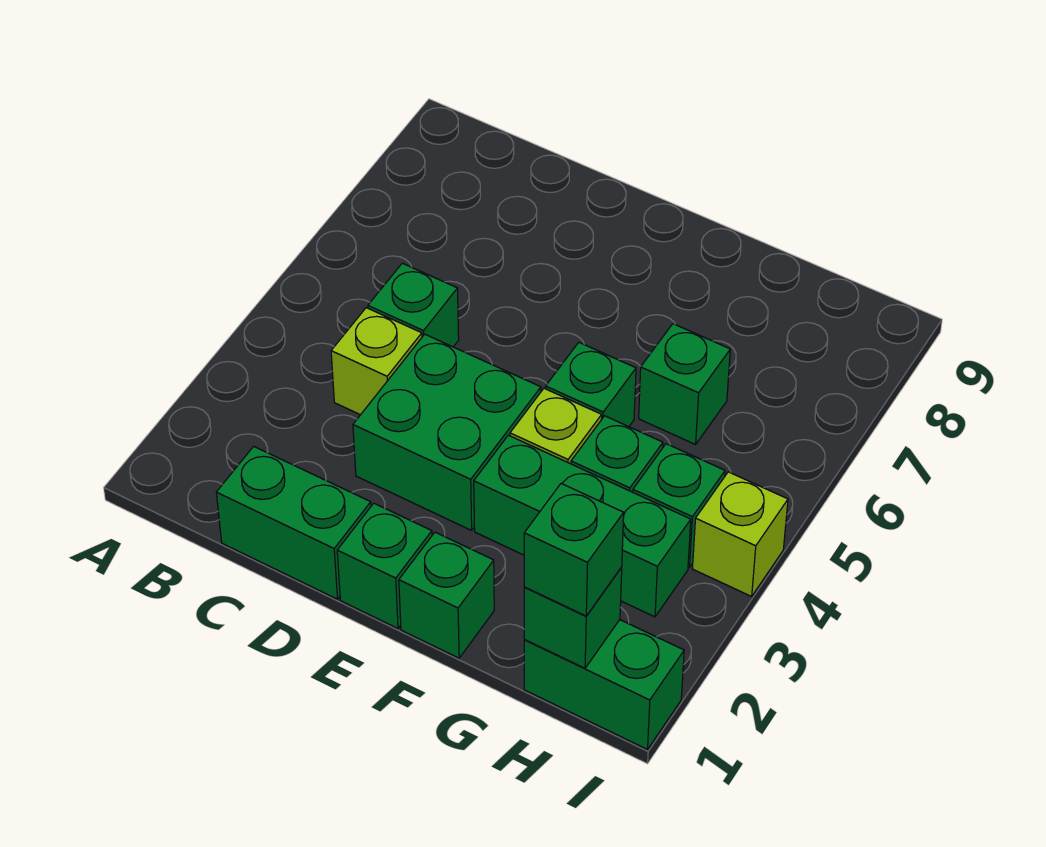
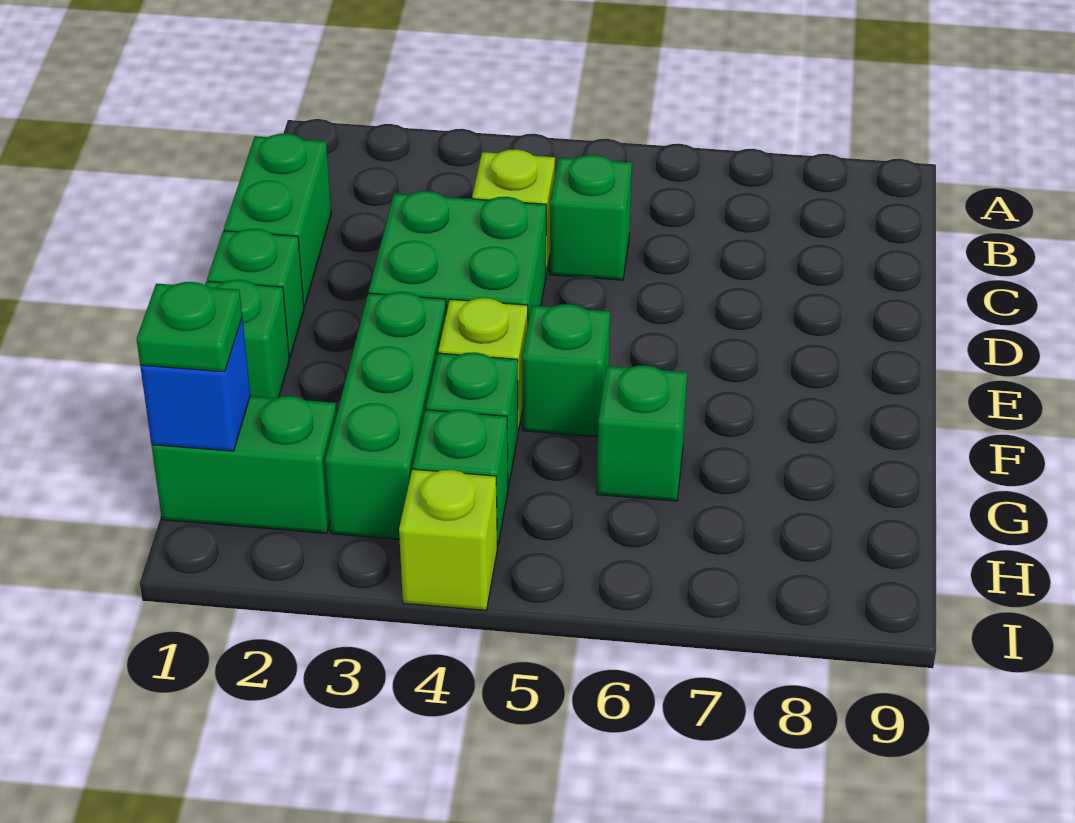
green brick H1:I1 level 1 -> green brick H1:H2 level 1
green brick H1 level 2 -> blue brick H1 level 2
green brick H1 level 3 -> green plate H1 level 3

